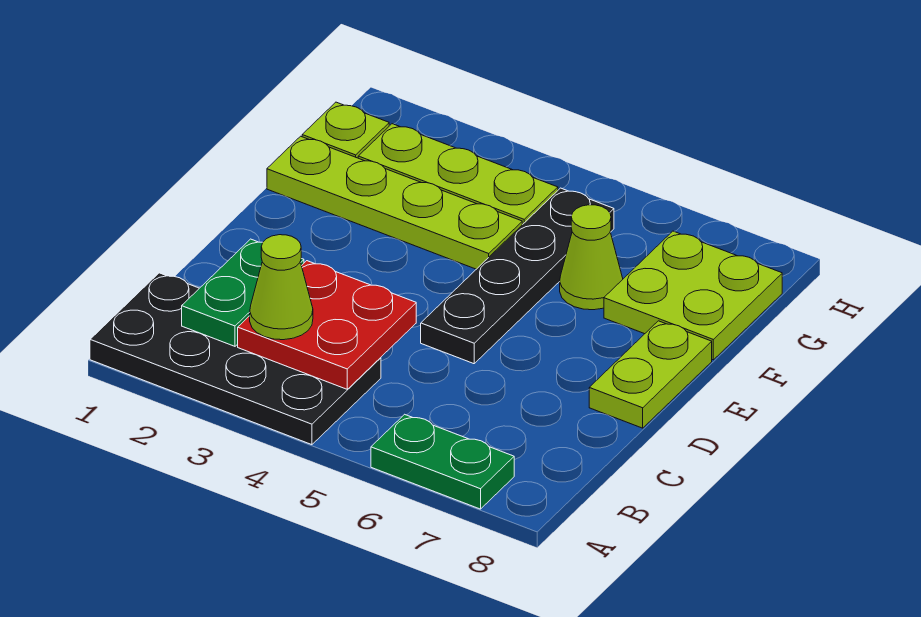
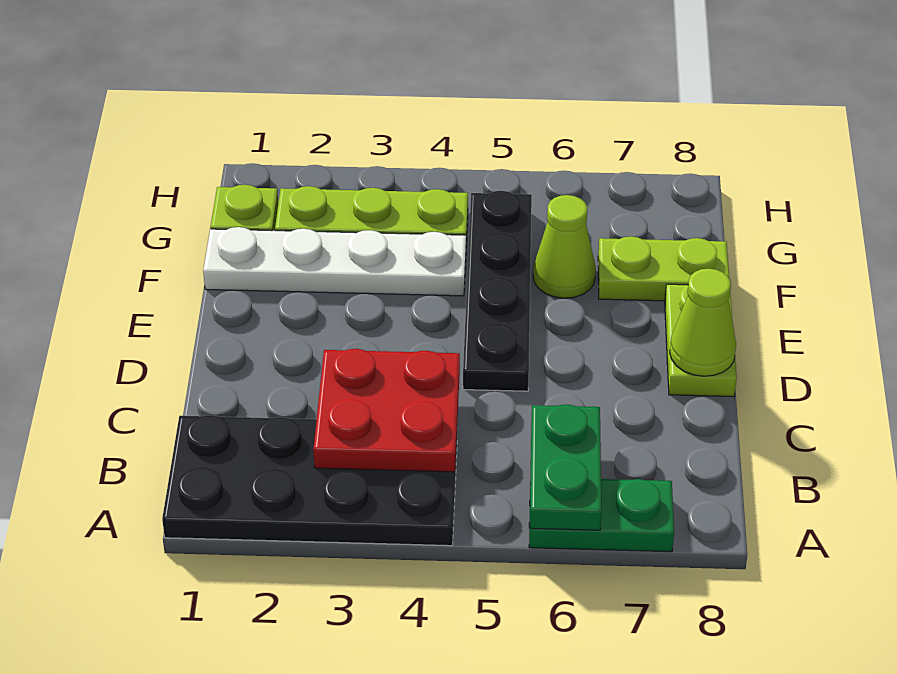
green plate B2:C2 level 2 -> green plate A6:B6 level 2
lime cone B3 level 3 -> lime cone D8 level 2
lime plate F1:F4 level 1 -> white plate F1:F4 level 1
lime plate F7:G8 level 1 -> lime plate F7:F8 level 1

